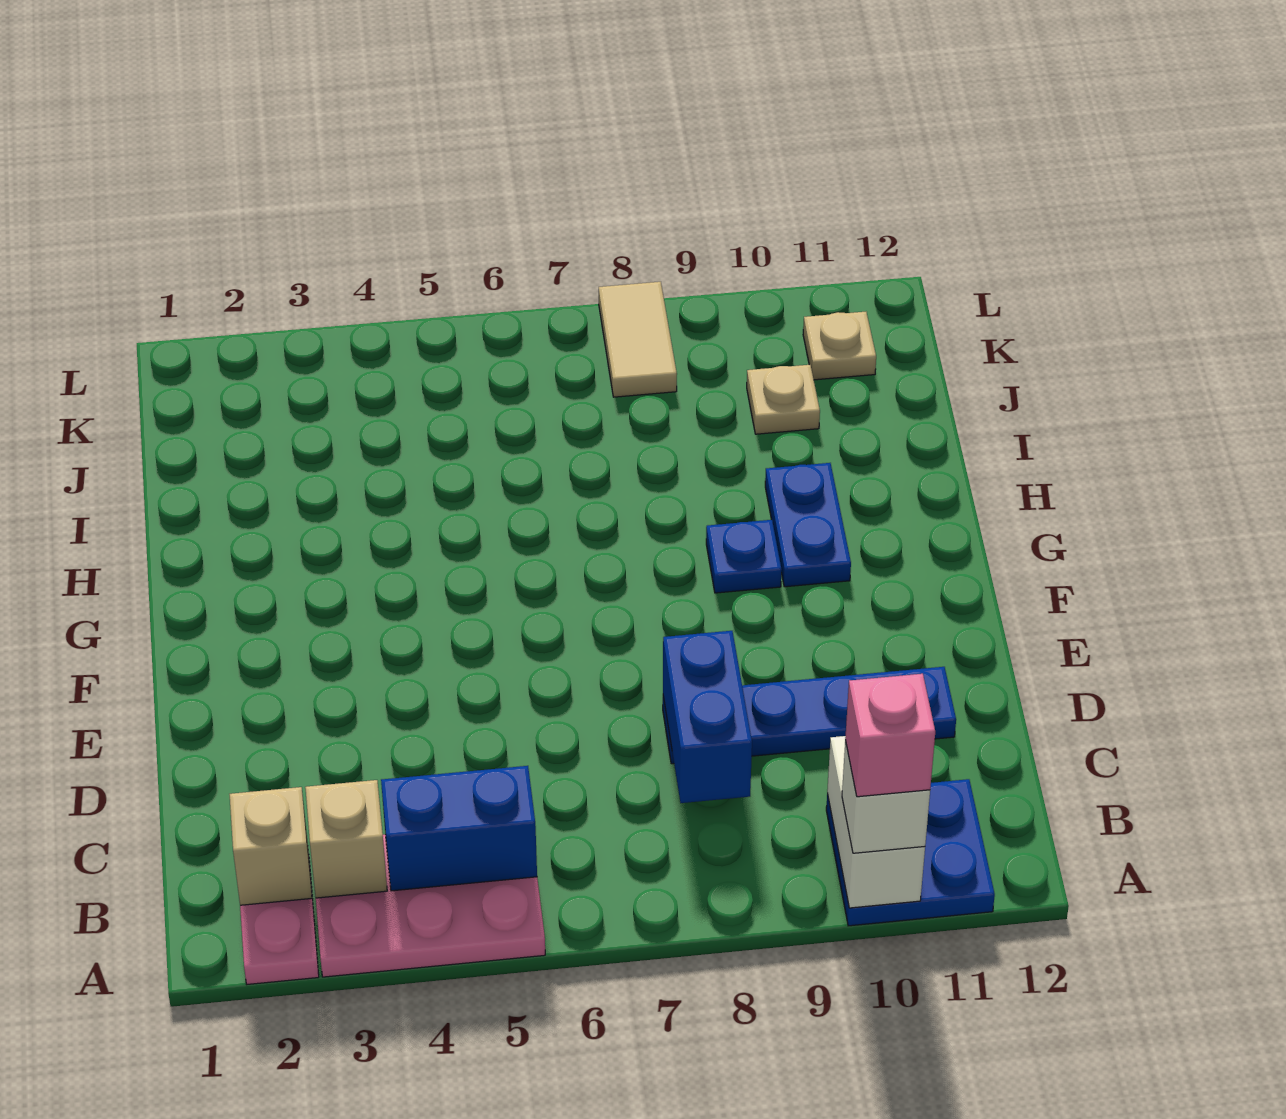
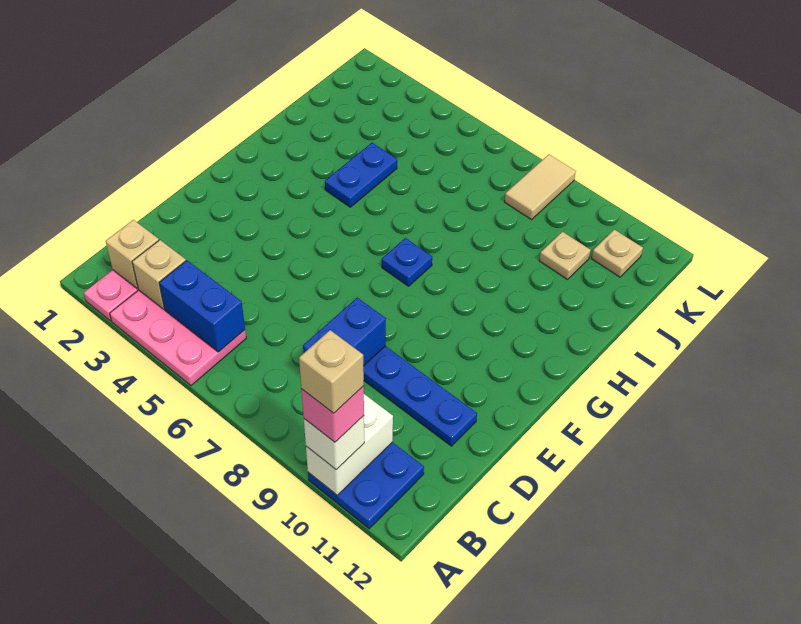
none -> tan brick A10 level 5
blue plate G9 level 1 -> blue plate G7 level 1
blue plate G10:H10 level 1 -> blue plate H4:I4 level 1

